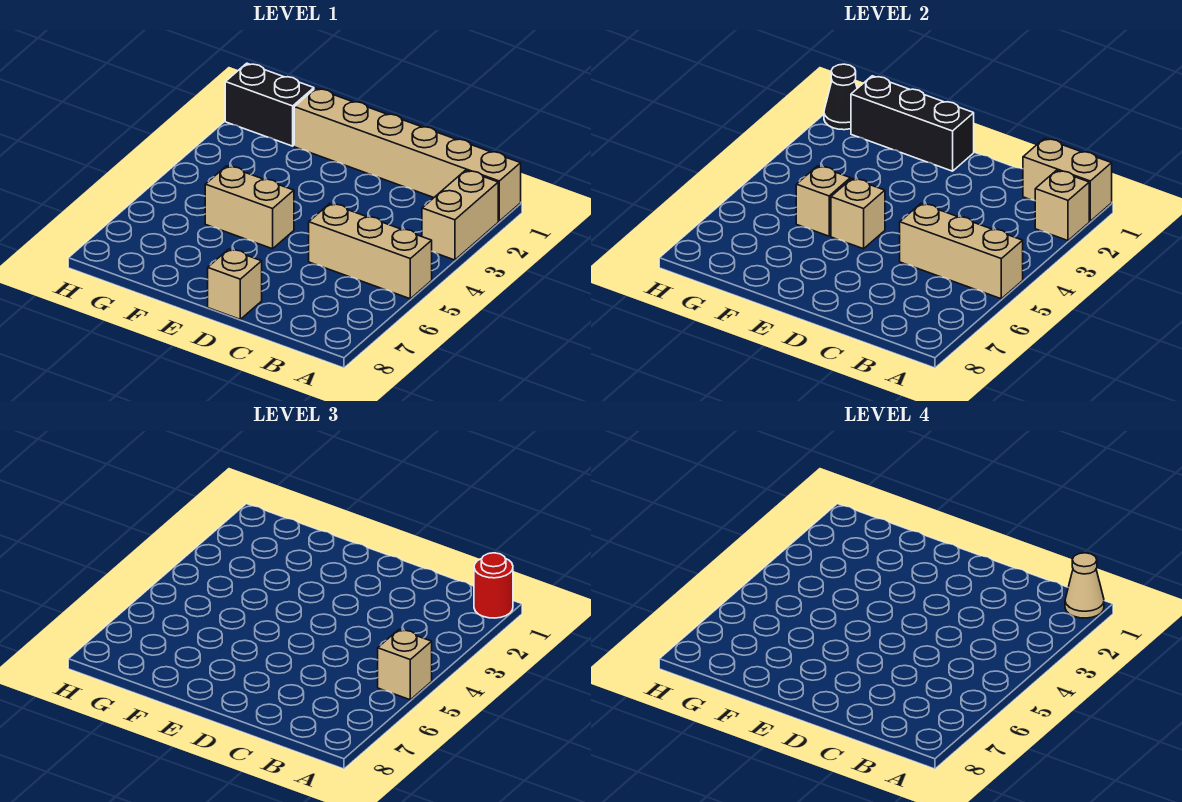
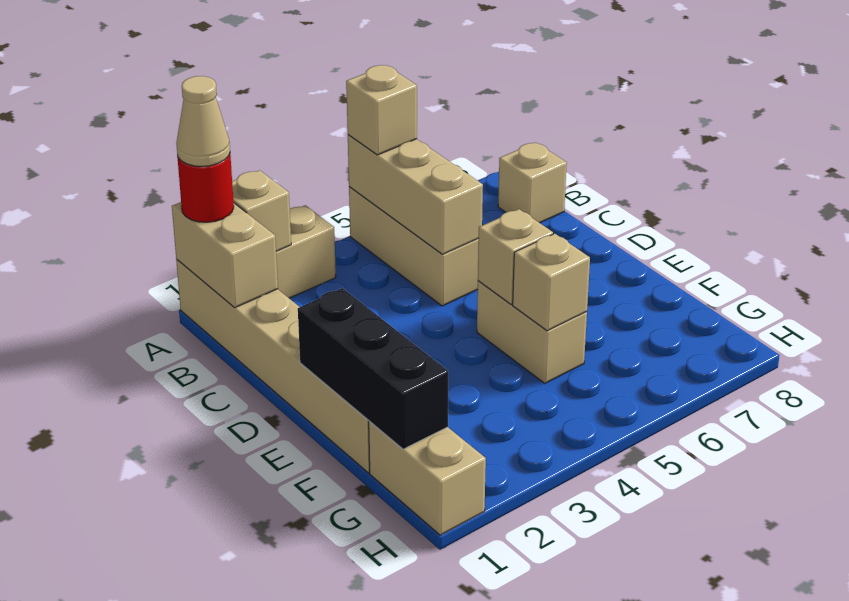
tan brick D8 level 1 -> tan brick B8 level 1
black brick G1:H1 level 1 -> tan brick G1:H1 level 1
black cone H1 level 2 -> none

